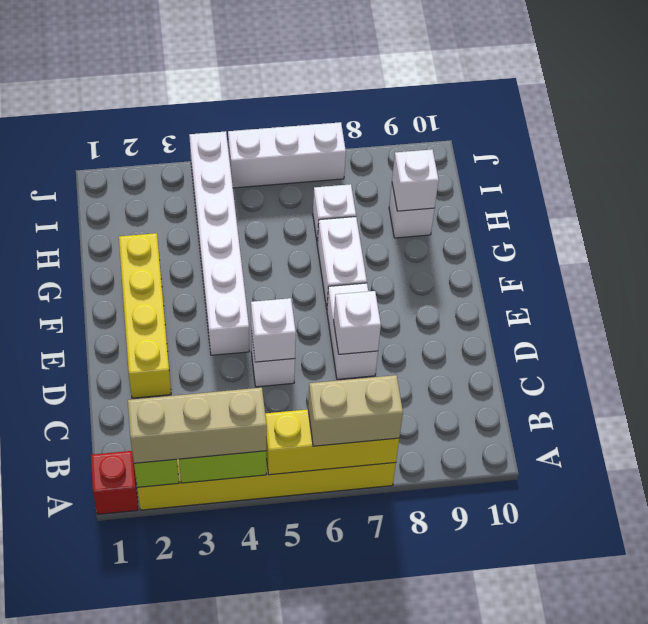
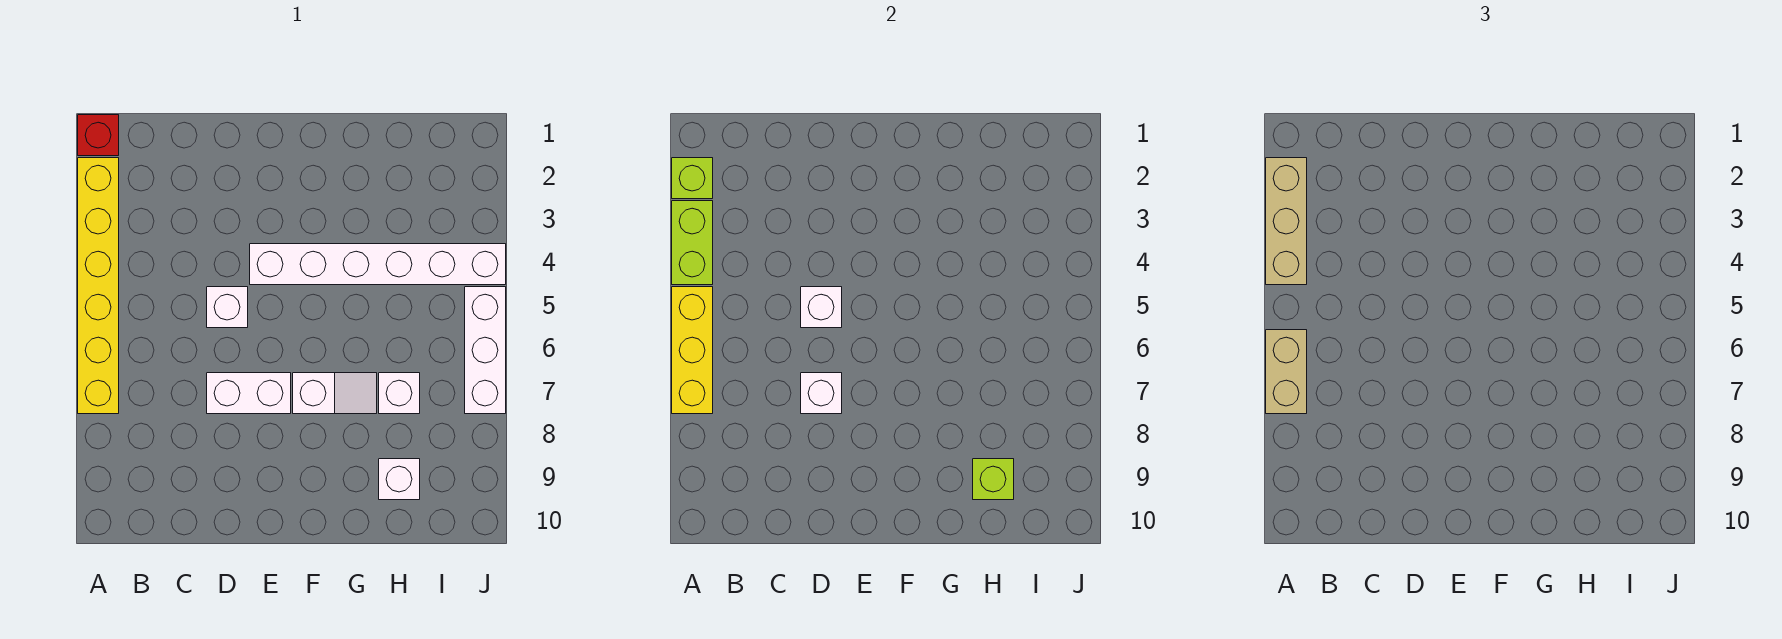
yellow brick D2:G2 level 1 -> none
white brick F7:G7 level 1 -> white slope F7:G7 level 1 top F
white brick H9 level 2 -> lime brick H9 level 2

